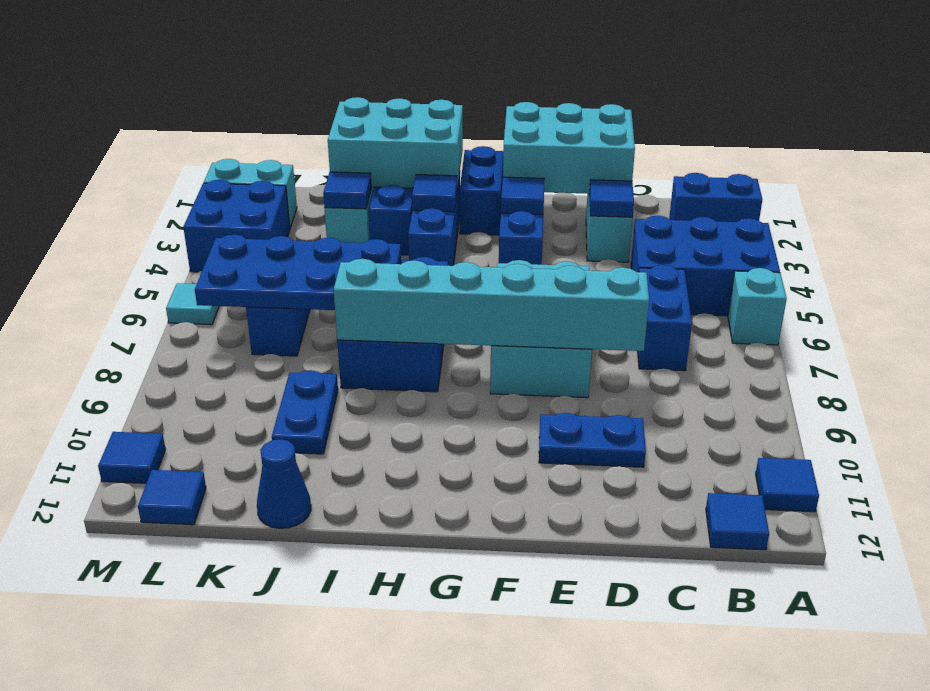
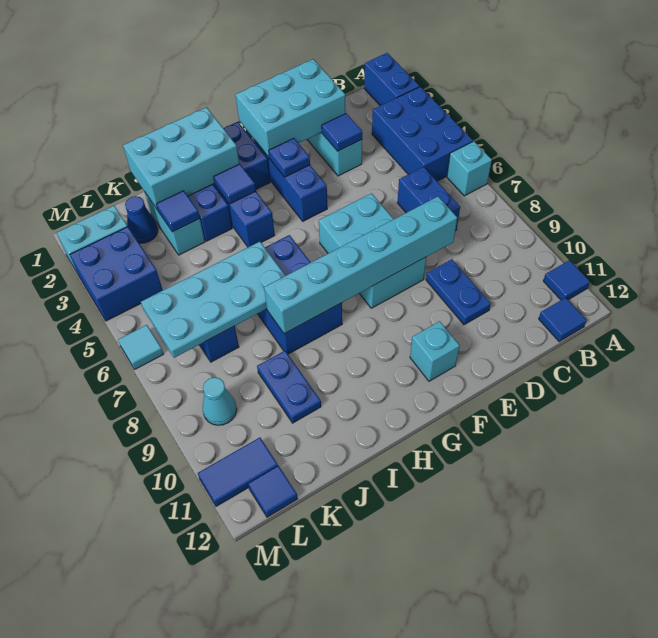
blue brick A2:B2 level 1 -> blue brick A1:A2 level 1
blue brick A4:C5 level 1 -> blue brick A3:B5 level 1
blue plate D10:E10 level 1 -> blue plate D9:D10 level 1
blue tile F3 level 2 -> blue plate F3 level 2
none -> cyan brick F11 level 1
blue plate I6:L7 level 2 -> cyan plate I6:L7 level 2
blue cone J12 level 1 -> blue cone K2 level 1
none -> cyan cone L9 level 1
blue tile M11 level 1 -> blue tile L11:M11 level 1

